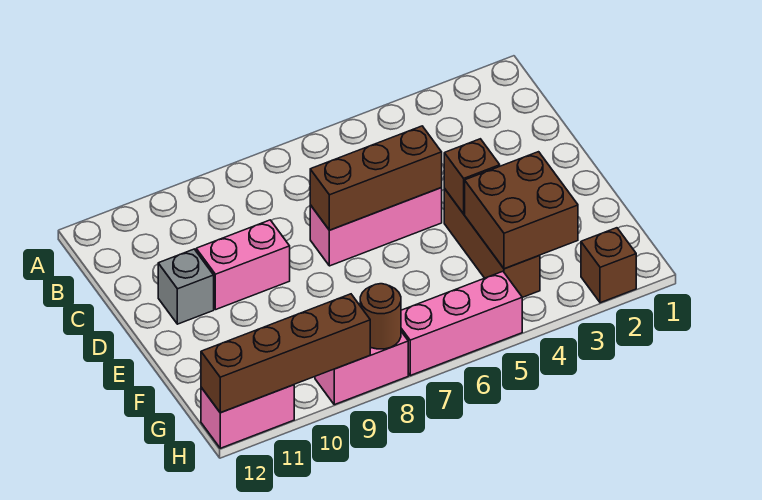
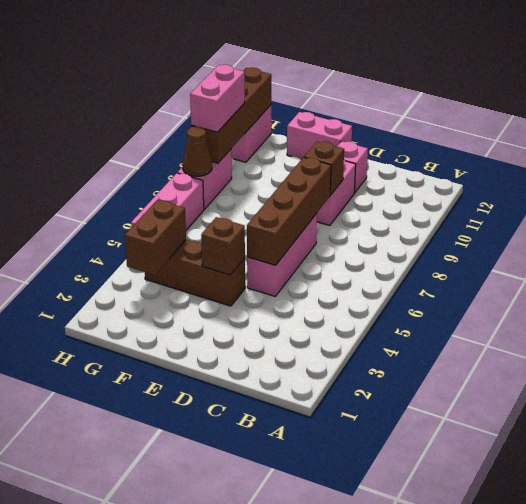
brown brick D5:D7 level 2 -> brown brick D5:D8 level 2
grey brick D11 level 1 -> pink brick D11 level 1
none -> pink brick E12:F12 level 1
brown brick F3:G4 level 2 -> brown brick G3:G4 level 2
brown brick H2 level 1 -> brown brick D9 level 2
brown round brick H8 level 2 -> brown cone H8 level 2
none -> pink brick H9:H10 level 3

